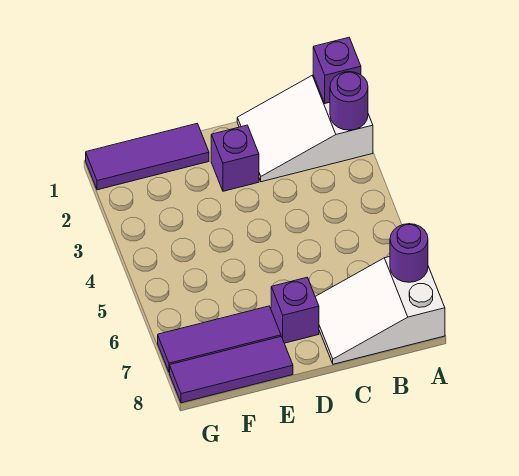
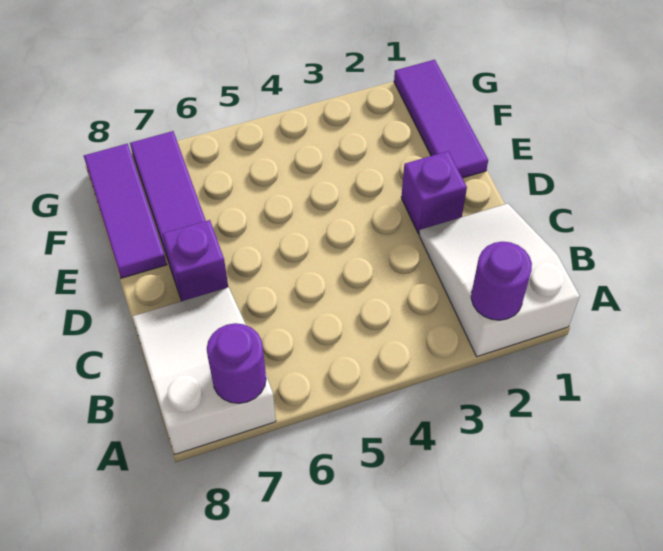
purple brick A1 level 2 -> none

